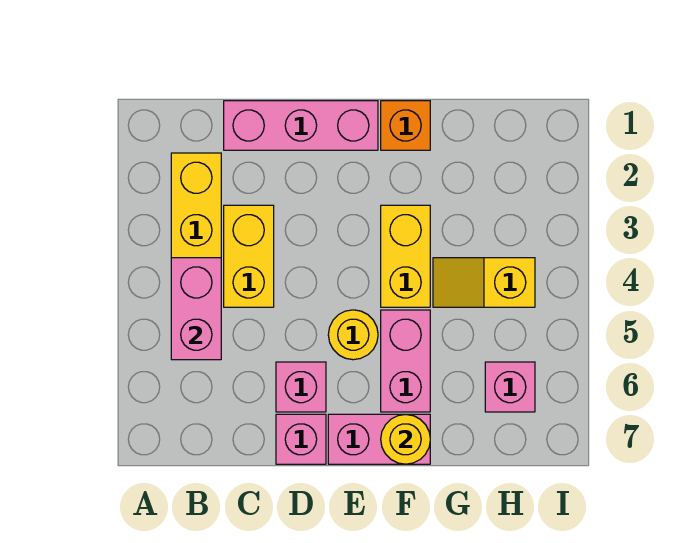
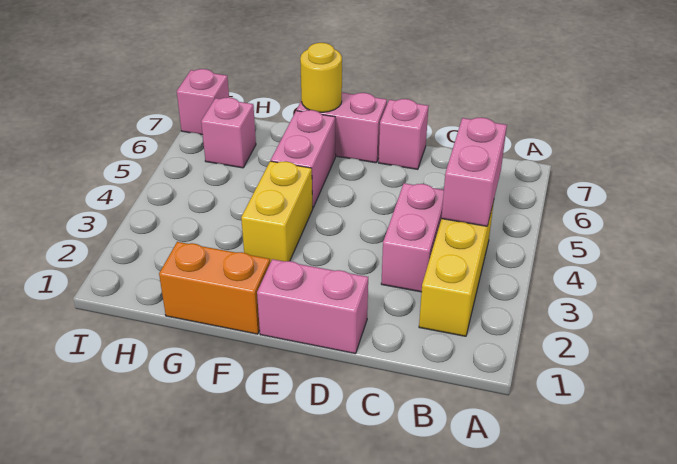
pink brick C1:E1 level 1 -> pink brick D1:E1 level 1
yellow brick C3:C4 level 1 -> pink brick C3:C4 level 1
pink brick D6 level 1 -> pink brick I7 level 1
yellow round brick E5 level 1 -> none
orange brick F1 level 1 -> orange brick F1:G1 level 1
yellow slope G4:H4 level 1 top H -> none

